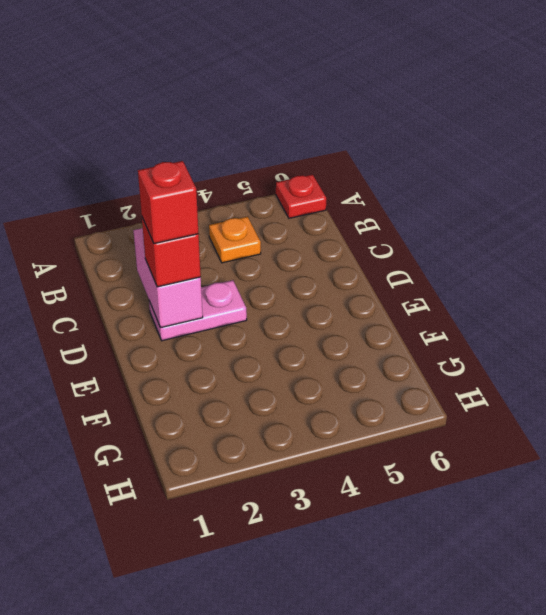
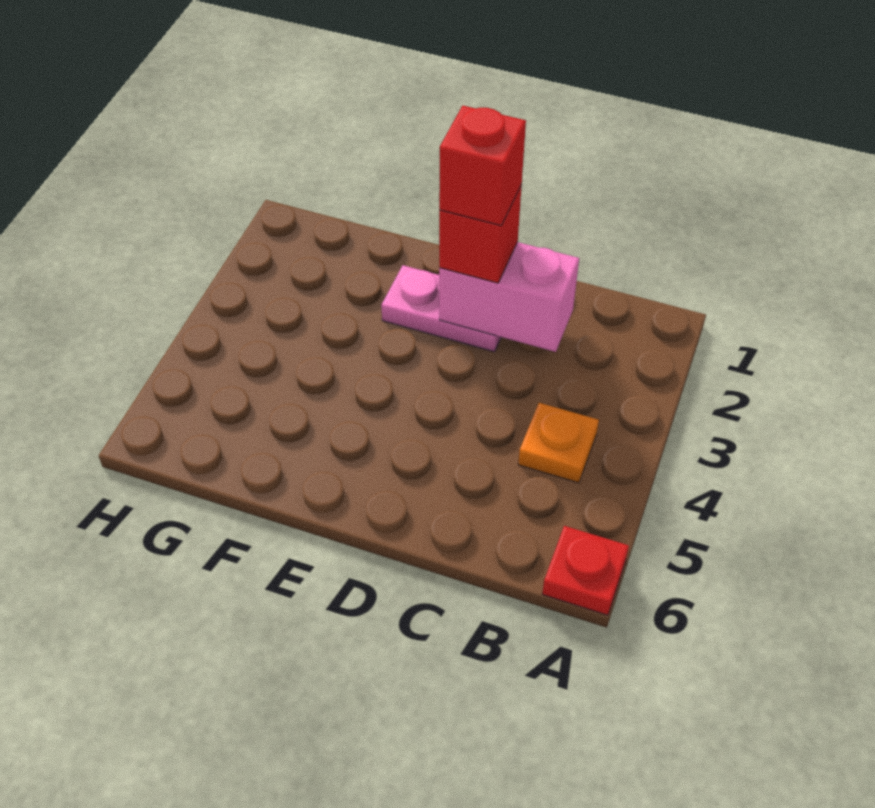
pink plate D2:D3 level 1 -> pink plate D2:E2 level 1

